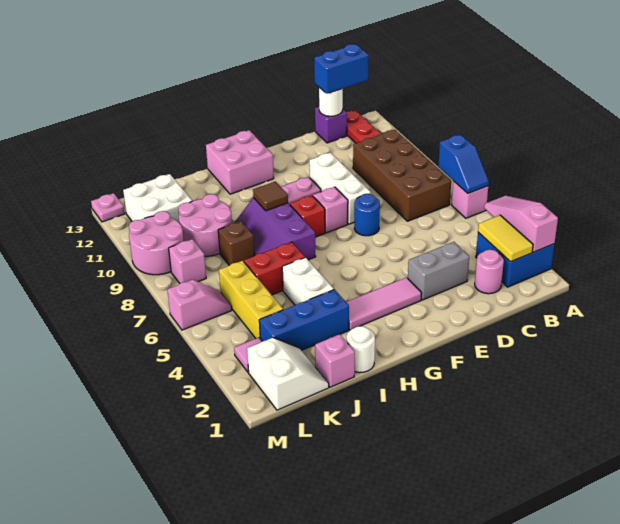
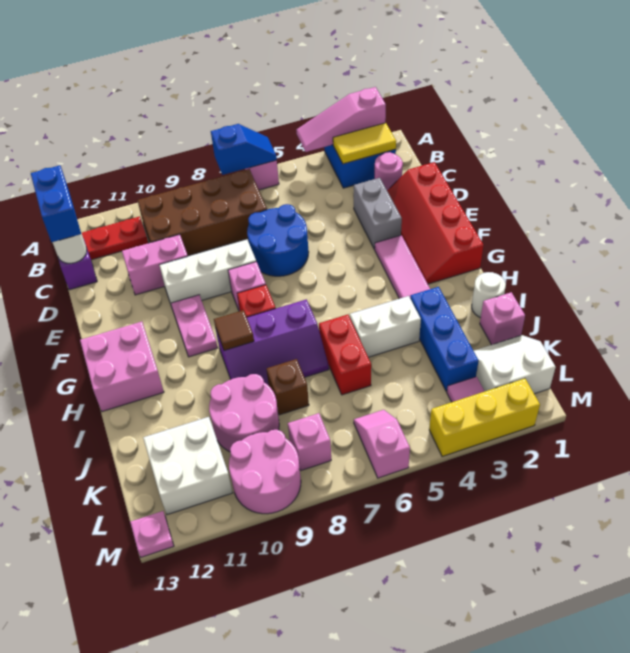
none -> red slope D1:G2 level 1 top 1
none -> pink brick D10:D11 level 1
blue round brick E7 level 1 -> blue round brick D6:E7 level 1
yellow brick K4:K6 level 1 -> yellow brick M2:M4 level 1

